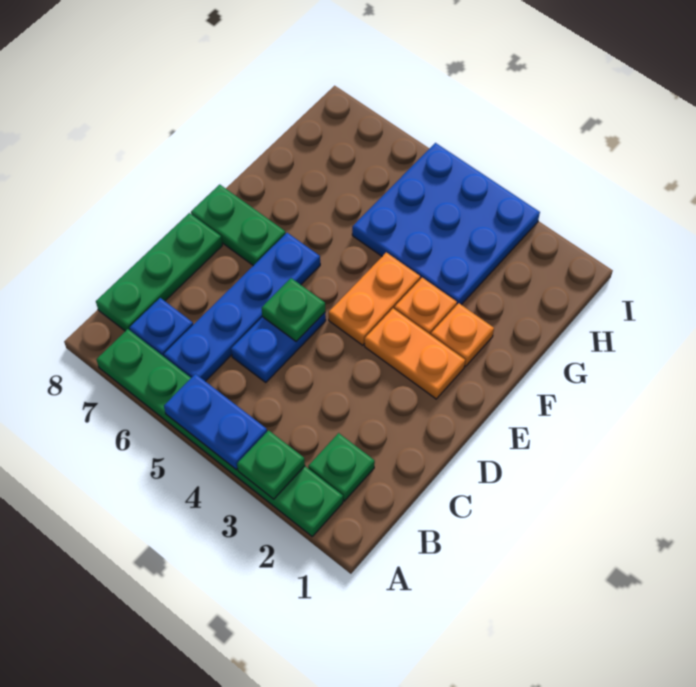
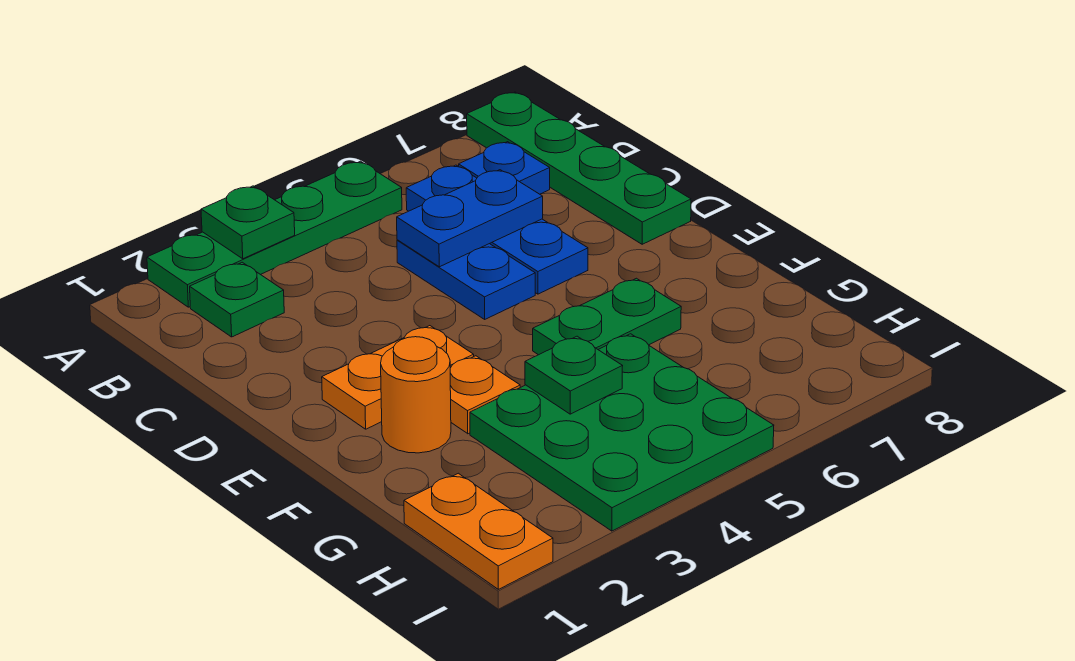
green plate A2:A7 level 1 -> green plate A2:A5 level 1
blue plate A4:A5 level 2 -> blue plate C5:C6 level 2
blue plate B6:E6 level 1 -> blue plate B6:D6 level 1
green plate B8:D8 level 1 -> green plate A8:D8 level 1
green plate D5 level 2 -> green plate G4 level 2
orange plate E4:F4 level 1 -> orange plate H1:I1 level 1
green plate E7:E8 level 1 -> green plate F5:F6 level 1
orange plate F2 level 1 -> orange round brick F2 level 1
blue plate G3:I5 level 1 -> green plate G3:I5 level 1

